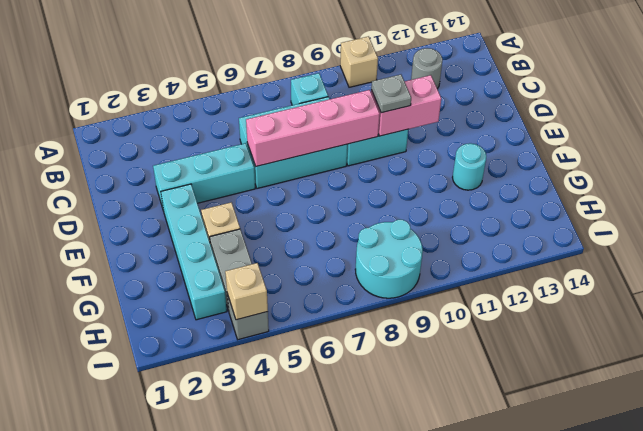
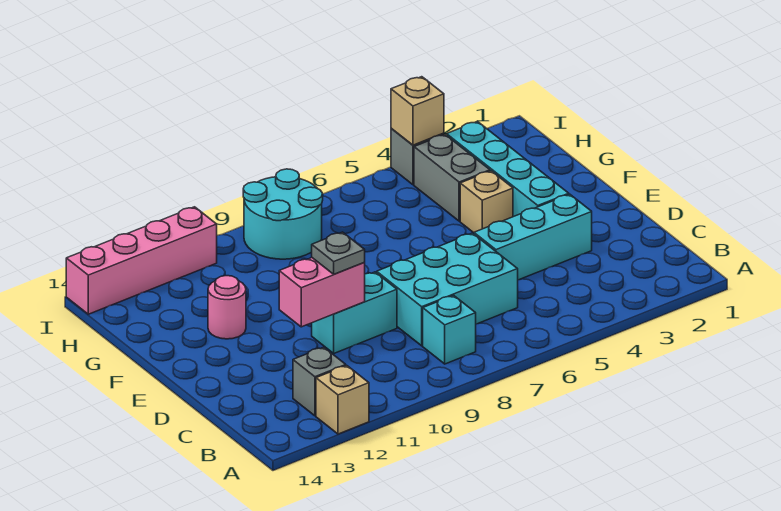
tan brick A10 level 1 -> tan brick A12 level 1
grey round brick B12 level 1 -> grey brick B12 level 1
pink brick D6:D9 level 2 -> pink brick I11:I14 level 1
cyan round brick F12 level 1 -> pink round brick F12 level 1

